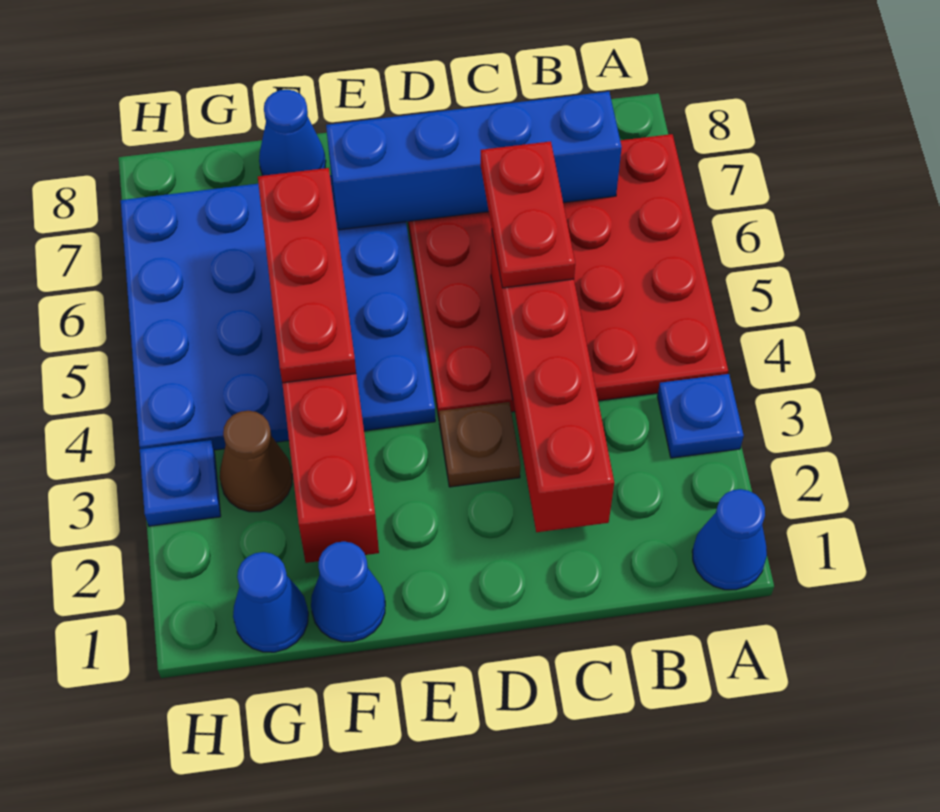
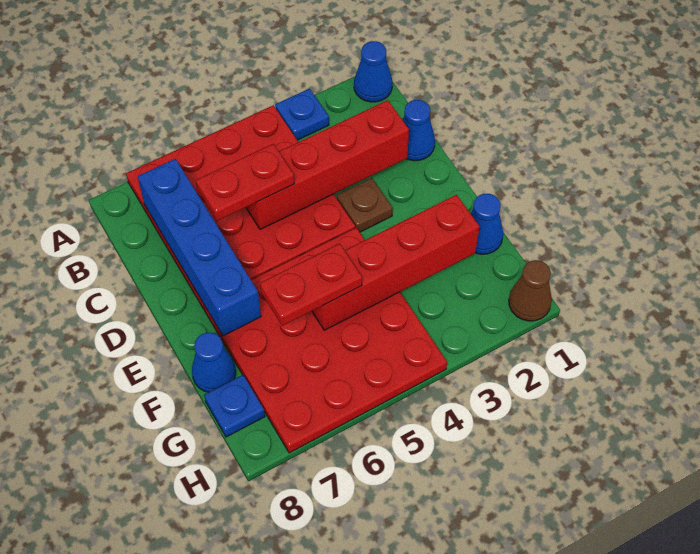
blue plate E4:H7 level 1 -> red plate E4:H7 level 1
red plate F4:F6 level 3 -> red plate F5:F6 level 3
blue cone G1 level 1 -> blue cone C1 level 1
brown cone G3 level 1 -> brown cone H1 level 1
blue plate H3 level 1 -> blue plate G8 level 1

